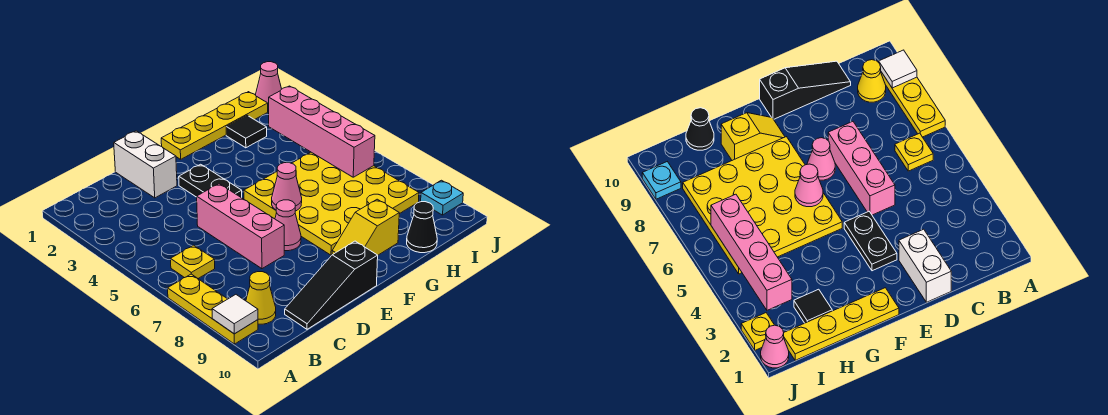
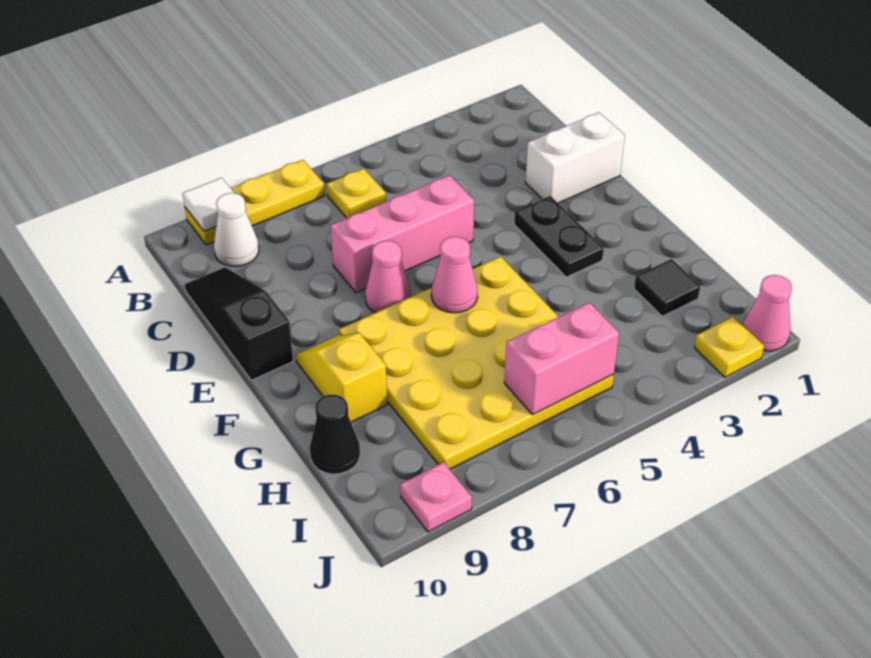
yellow cone B9 level 1 -> white cone B9 level 1
black plate E3:E4 level 1 -> black plate E3:F3 level 1
yellow plate F1:I1 level 1 -> none
pink brick I3:I6 level 2 -> pink brick I5:I6 level 2
cyan plate J9 level 1 -> pink plate J9 level 1

